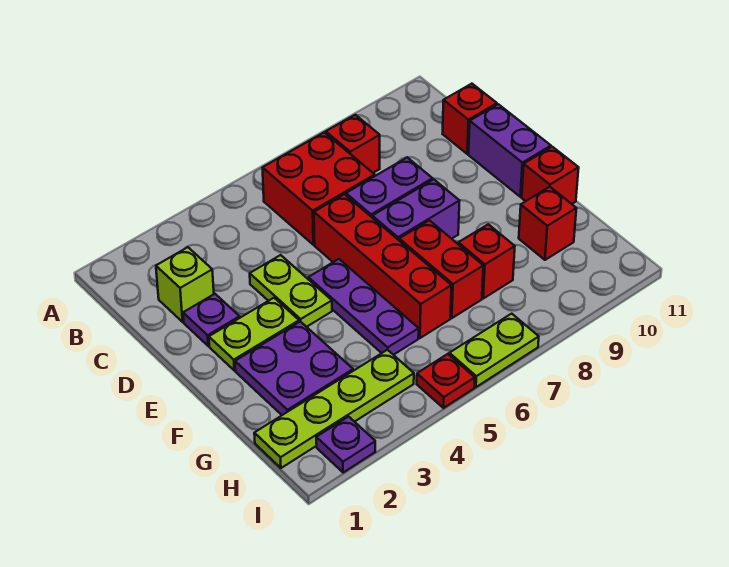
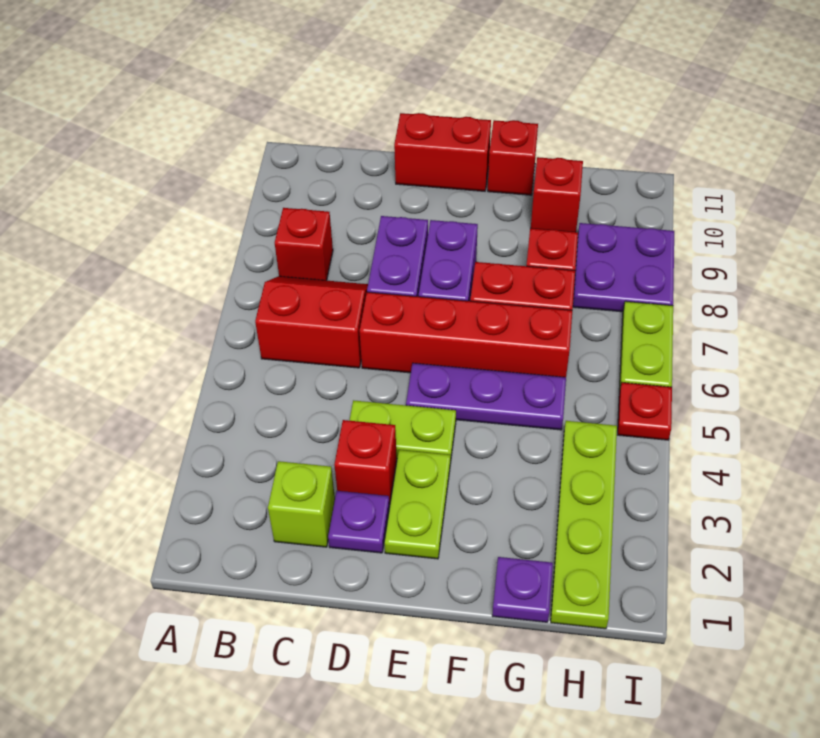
red brick B6:C7 level 1 -> red slope B6:C7 level 1 top 6
red brick C11 level 1 -> red brick D3 level 1
purple brick D11:E11 level 1 -> red brick D11:E11 level 1
purple plate F2:G3 level 1 -> purple plate H8:I9 level 1
purple plate I2 level 1 -> purple plate G1 level 1

